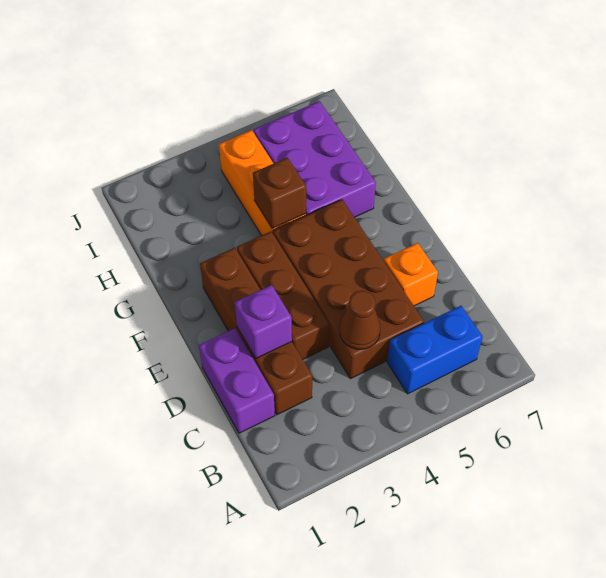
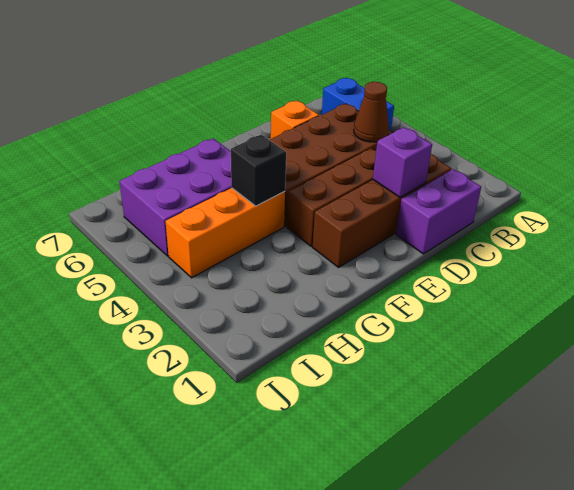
brown brick G4 level 2 -> black brick G4 level 2

